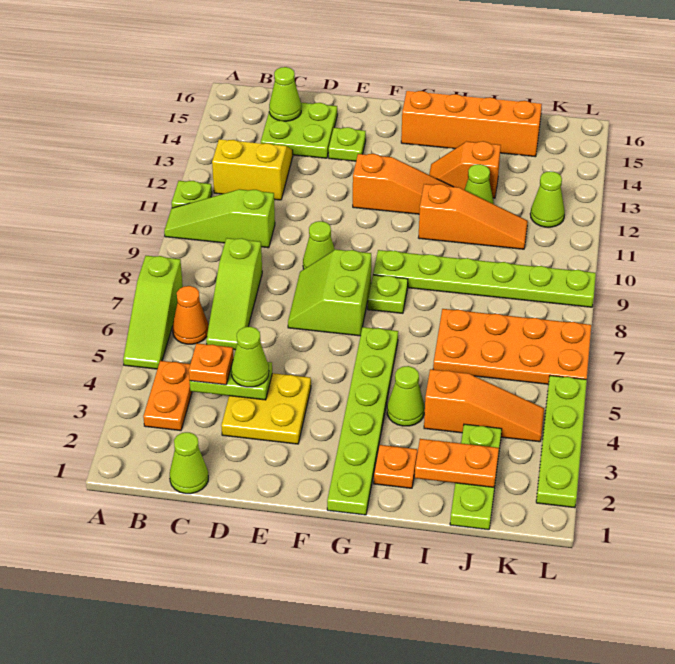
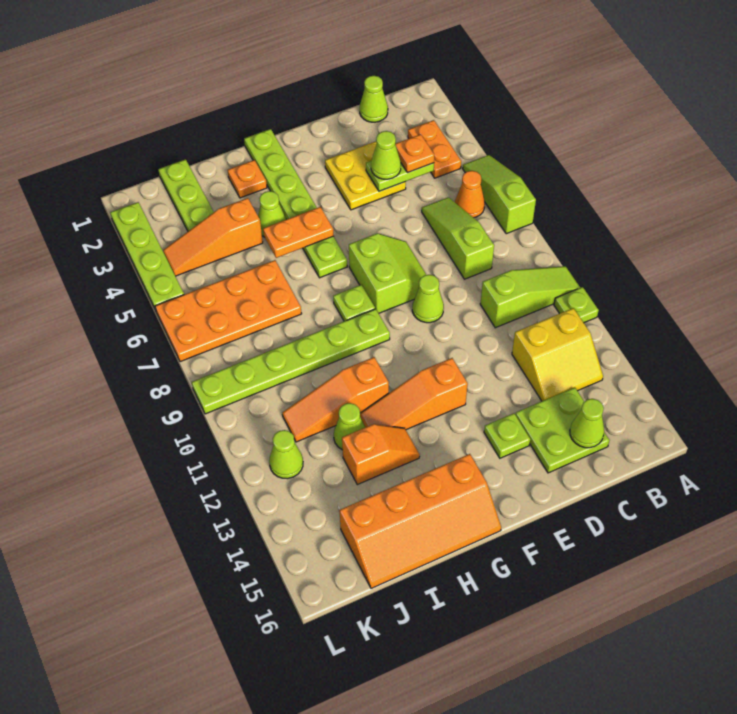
orange plate I2:J2 level 2 -> orange plate G5:H5 level 2

